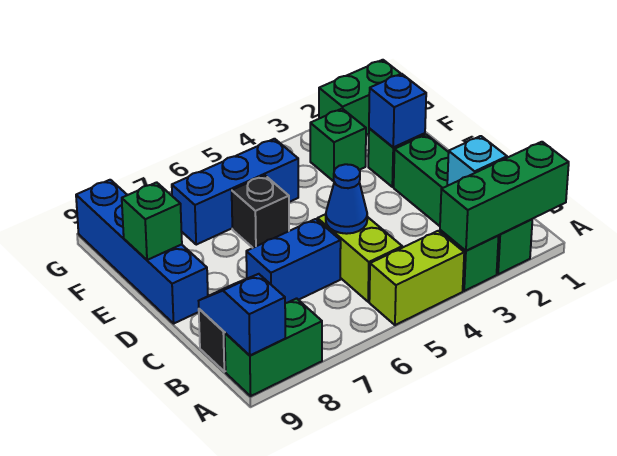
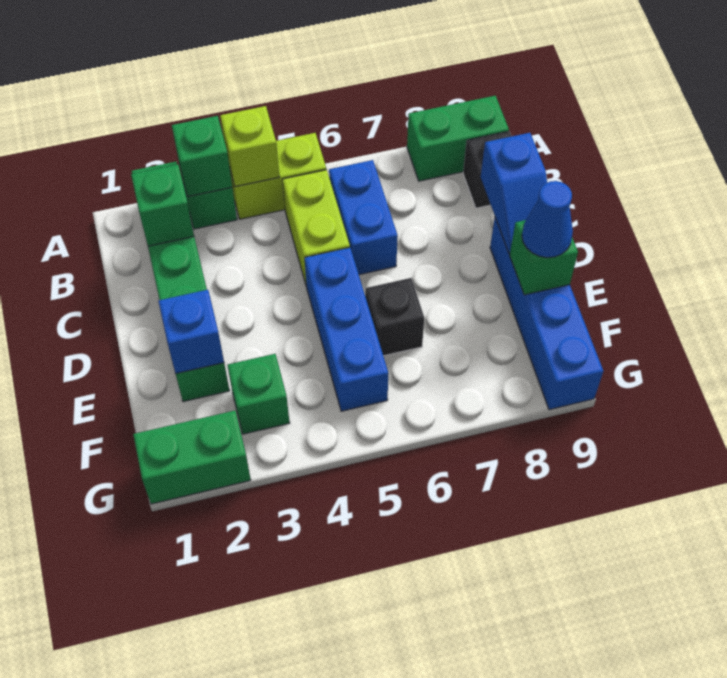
green brick A1:A3 level 2 -> green brick A3 level 2
none -> lime brick A4 level 2
blue slope A9:B9 level 2 top A -> blue slope C9:D9 level 2 top C
cyan brick B2 level 2 -> green brick B2 level 2
blue cone C5 level 2 -> blue cone E9 level 3
blue brick C6:C7 level 1 -> blue brick B6:C6 level 1
blue brick F5:F7 level 1 -> blue brick D5:F5 level 1

